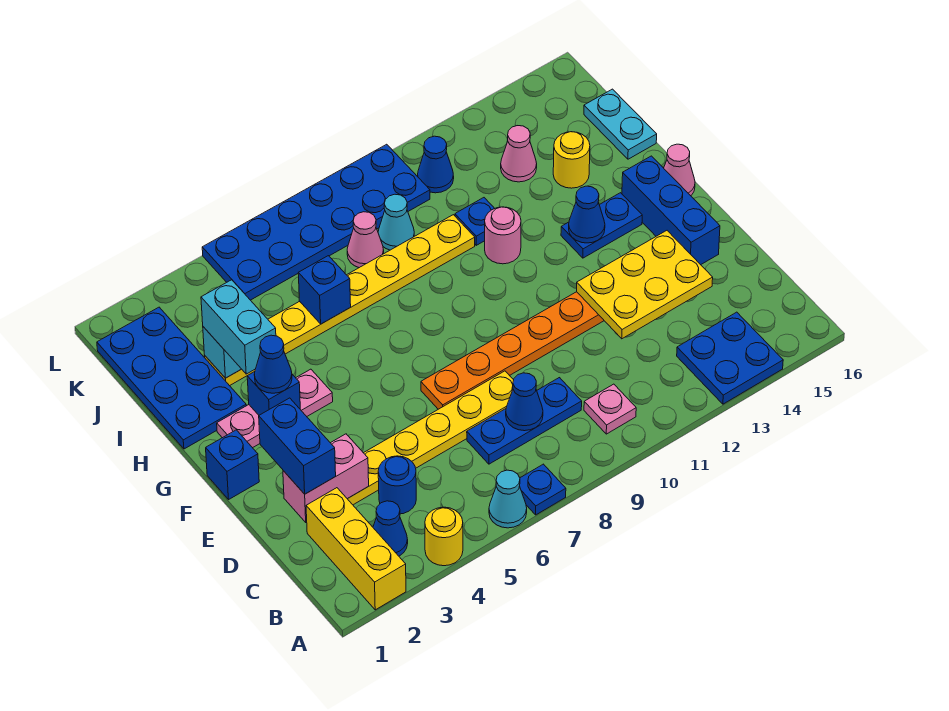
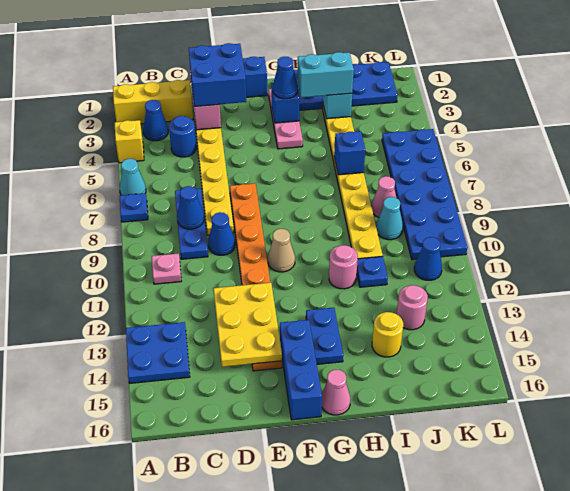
yellow round brick A4 level 1 -> yellow brick A4 level 1
blue brick D2:E2 level 3 -> blue brick D2:E3 level 3
blue brick E15:G15 level 1 -> blue brick F14:F16 level 1
none -> tan cone F10 level 1
blue cone G13 level 2 -> blue cone D9 level 1
cyan plate I16:J16 level 1 -> none
pink cone J13 level 1 -> pink round brick J13 level 1

